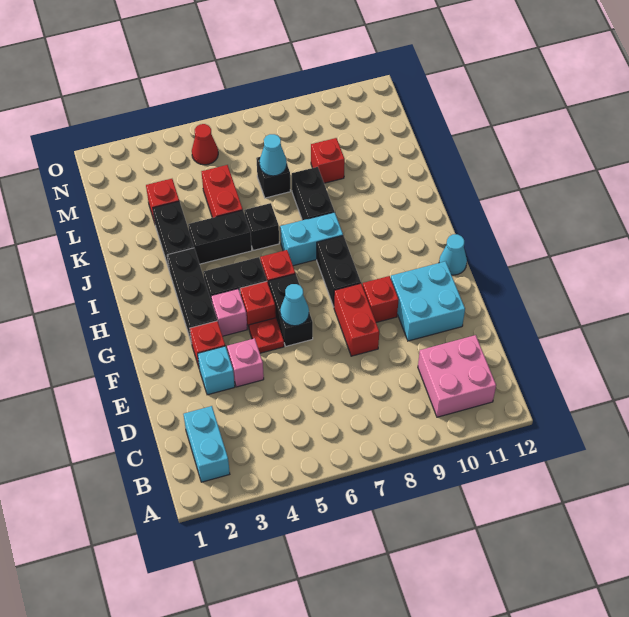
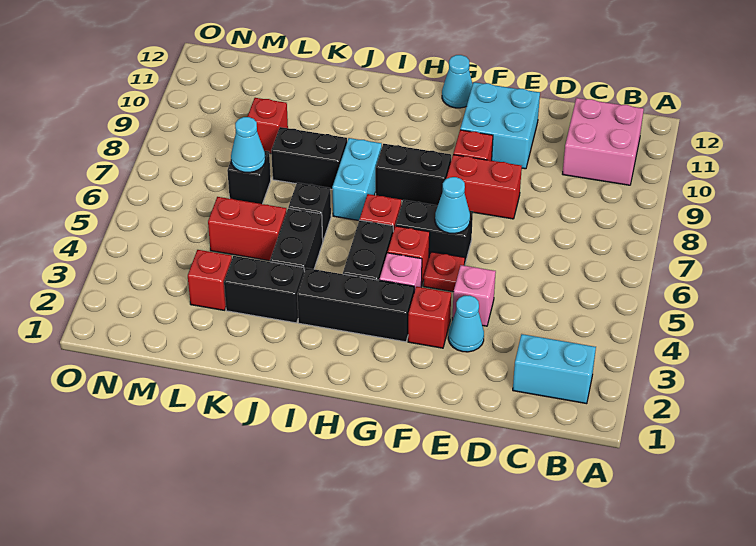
cyan brick E3 level 1 -> cyan cone E3 level 1
red cone N5 level 1 -> none

